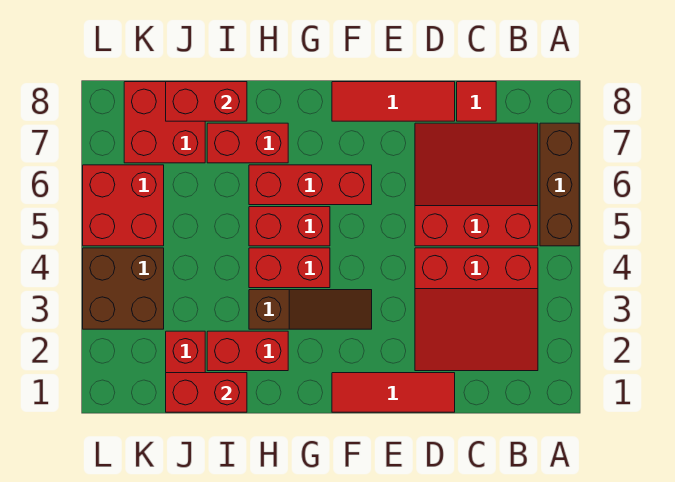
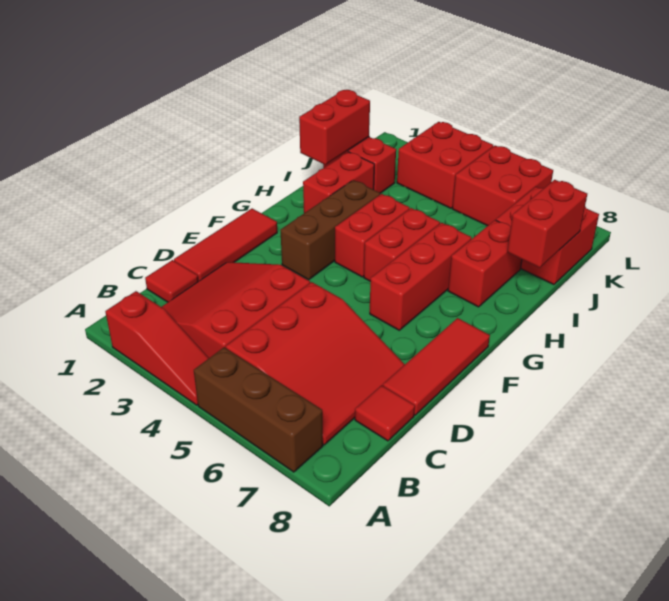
none -> red slope A2:A4 level 1 top 2
none -> red tile C1 level 1
brown slope F3:H3 level 1 top H -> brown brick F3:H3 level 1
brown brick K3:L4 level 1 -> red brick K3:L4 level 1

